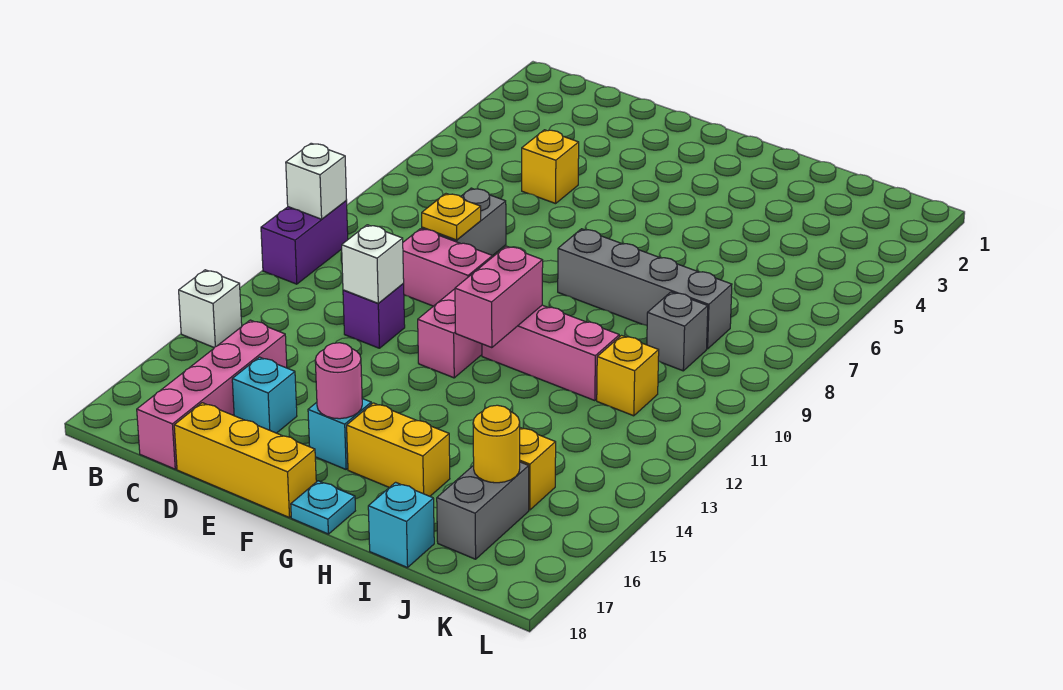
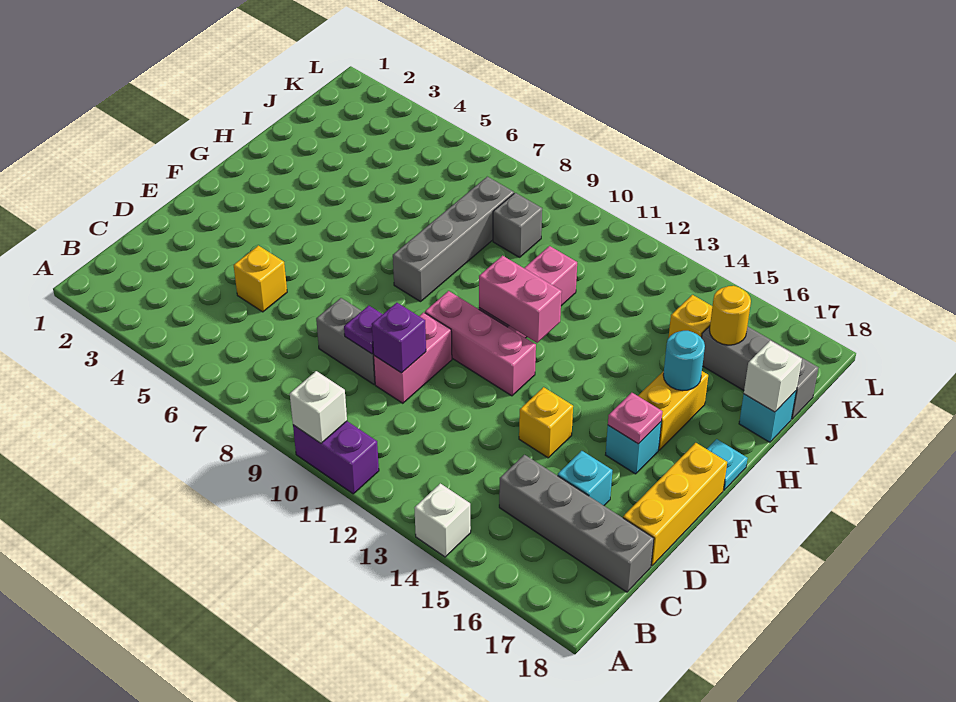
pink brick C15:C18 level 1 -> grey brick C15:C18 level 1
yellow plate D9 level 2 -> purple plate D9 level 2
purple brick D12 level 1 -> purple brick D10 level 2
white brick D12 level 2 -> white brick I18 level 2
pink round brick F16 level 2 -> pink plate F16 level 2
none -> cyan round brick H16 level 2
yellow brick J11 level 1 -> yellow brick E14 level 1
grey brick J16:J17 level 1 -> grey brick J16:J18 level 1

